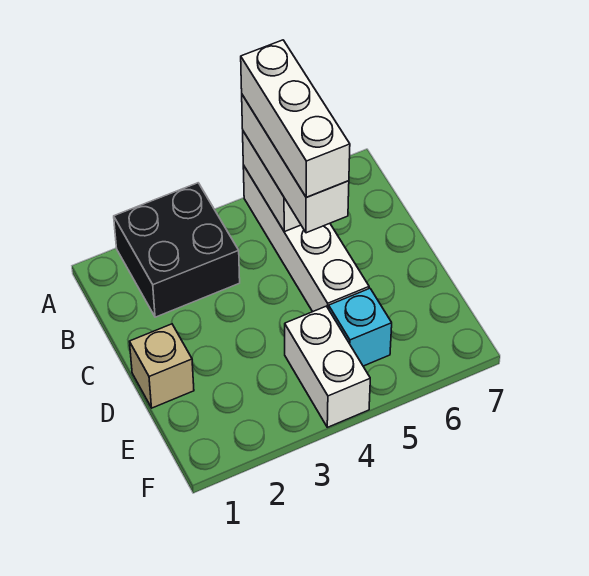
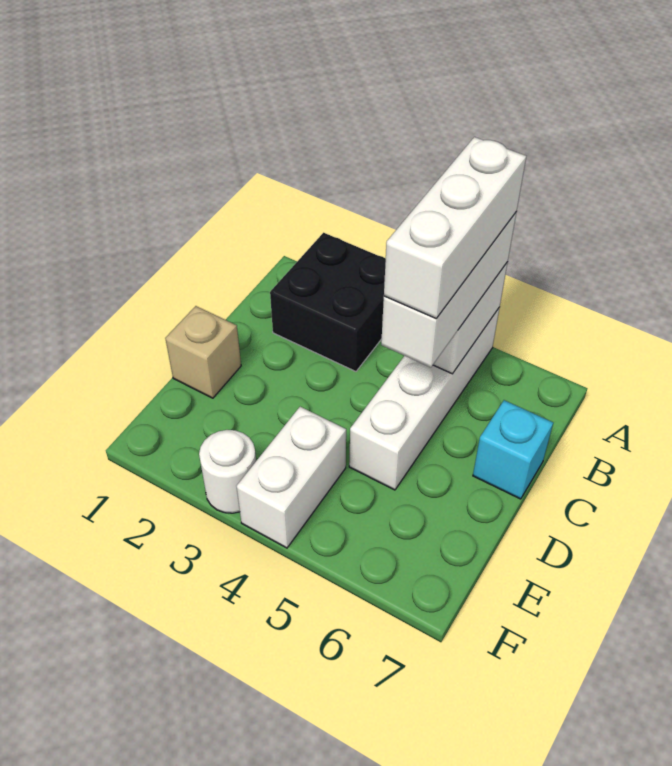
cyan brick E5 level 1 -> cyan brick C7 level 1
none -> white round brick F3 level 1

